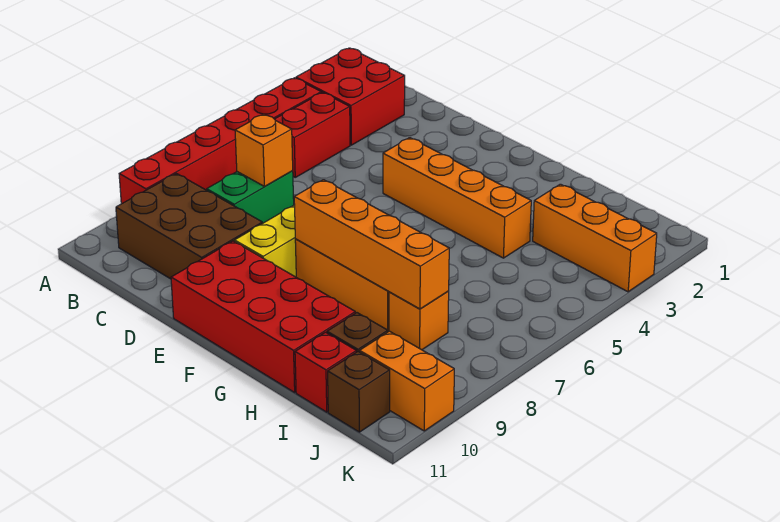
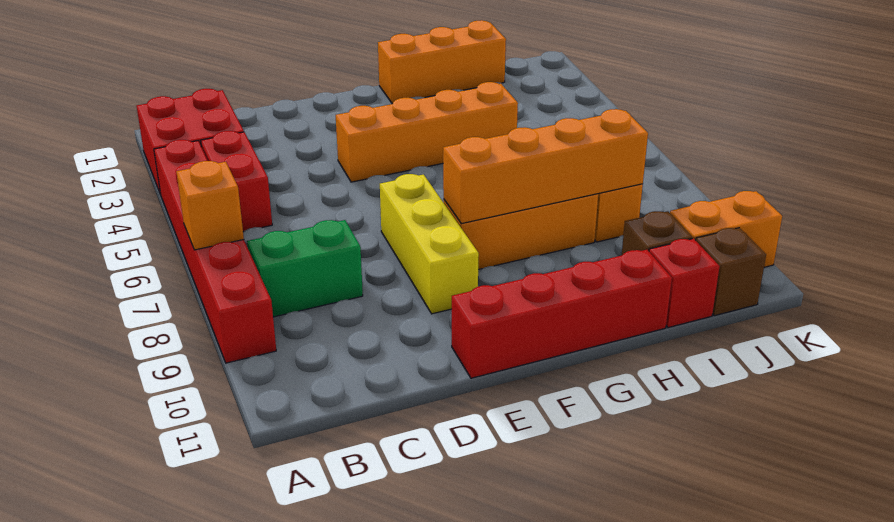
brown brick B9:D10 level 1 -> none
green brick C7:C8 level 1 -> green brick B8:C8 level 1
orange brick C7 level 2 -> orange brick A7 level 2
red brick E10:H11 level 1 -> red brick E11:H11 level 1
orange brick I3:K3 level 1 -> orange brick G1:I1 level 1

